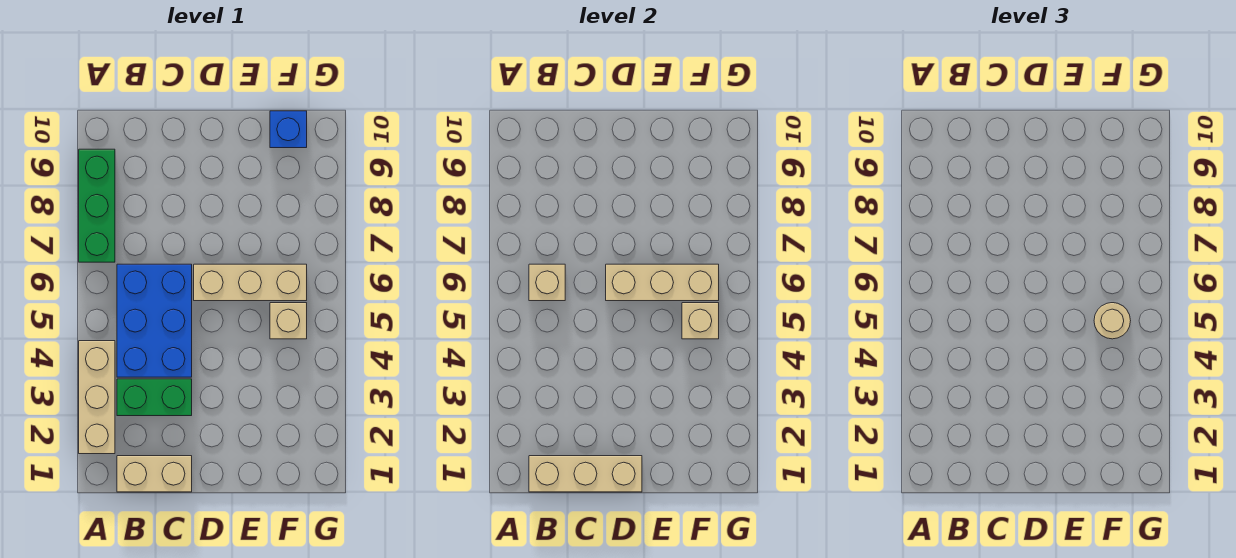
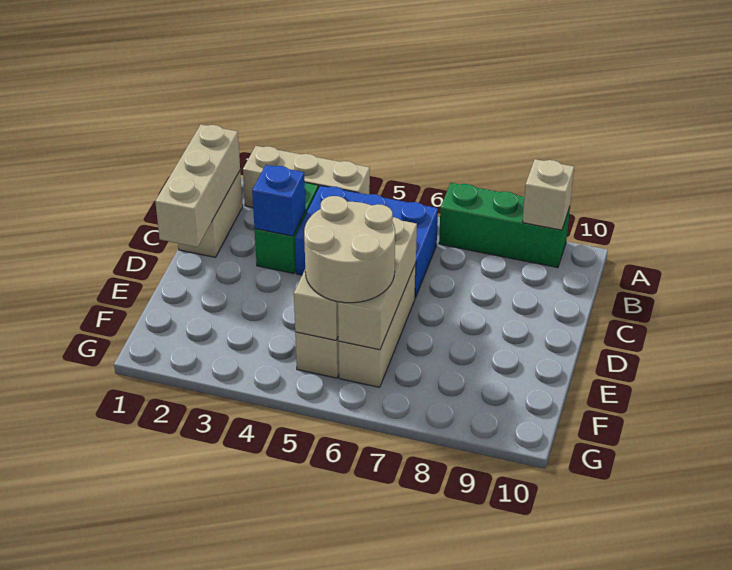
tan brick B6 level 2 -> tan brick A9 level 2
tan round brick F5 level 3 -> tan round brick E5:F6 level 3
blue brick F10 level 1 -> blue brick C3 level 2

